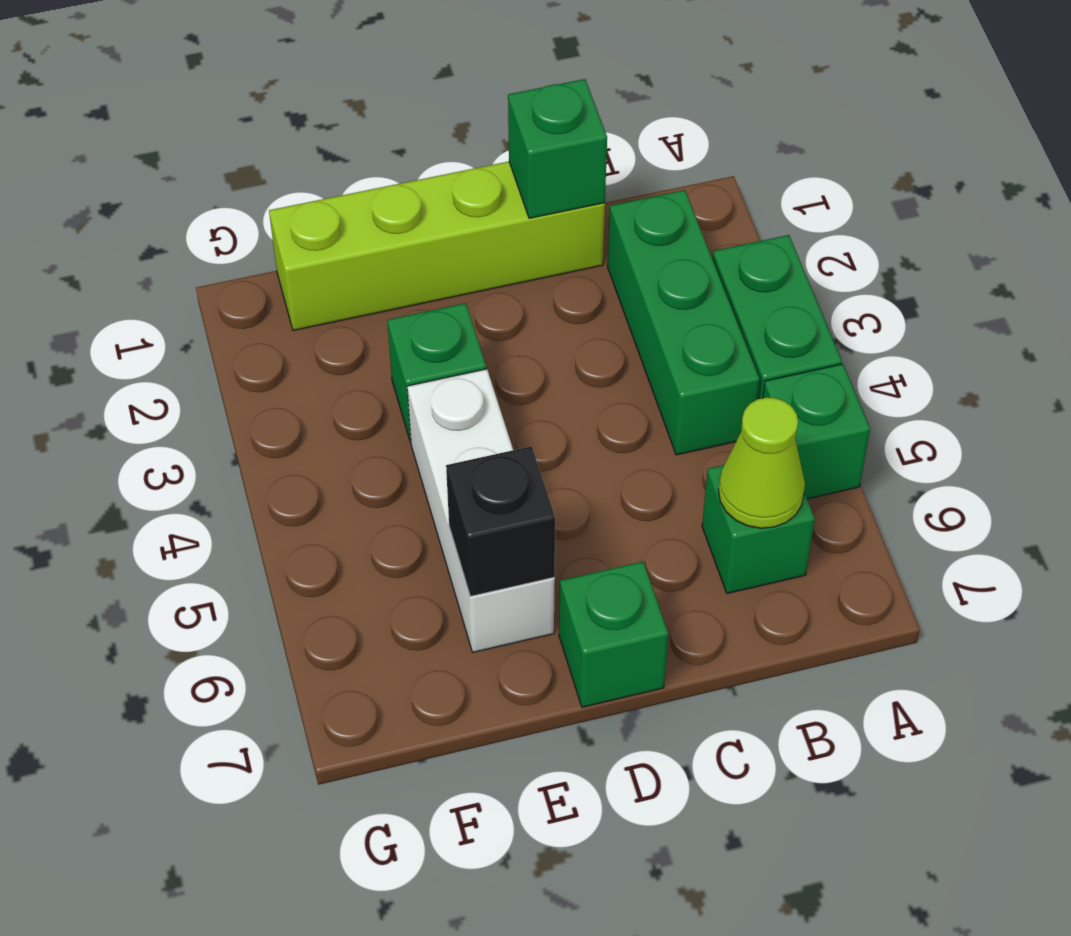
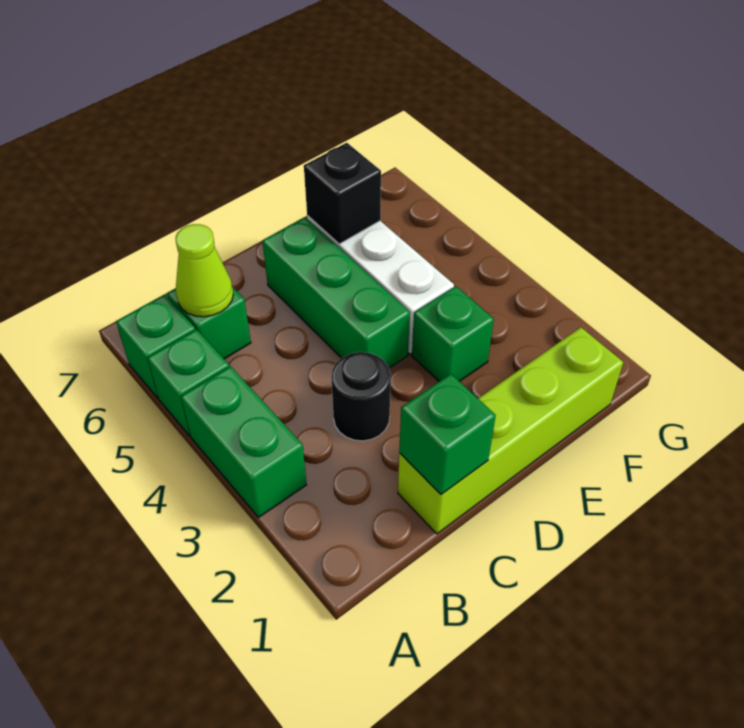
green brick B2:B4 level 1 -> green brick D4:D6 level 1
none -> black round brick C3 level 1
green brick D7 level 1 -> green brick A6 level 1

